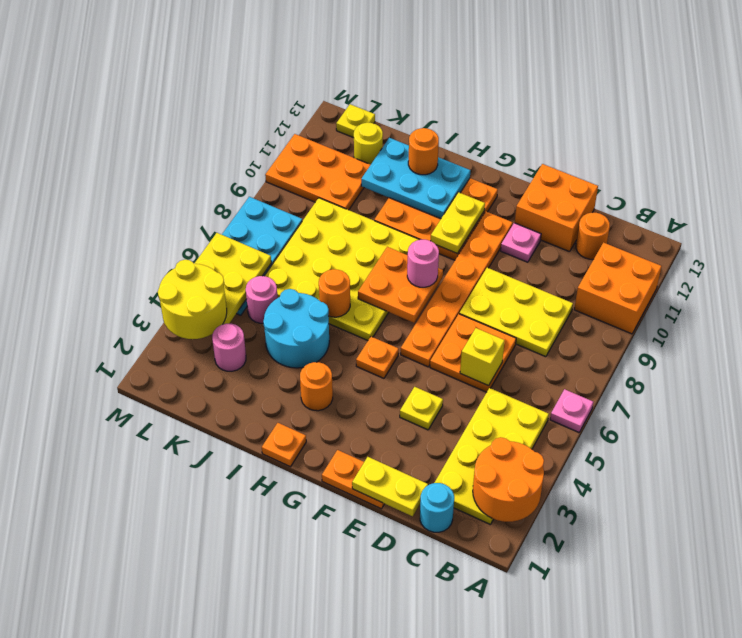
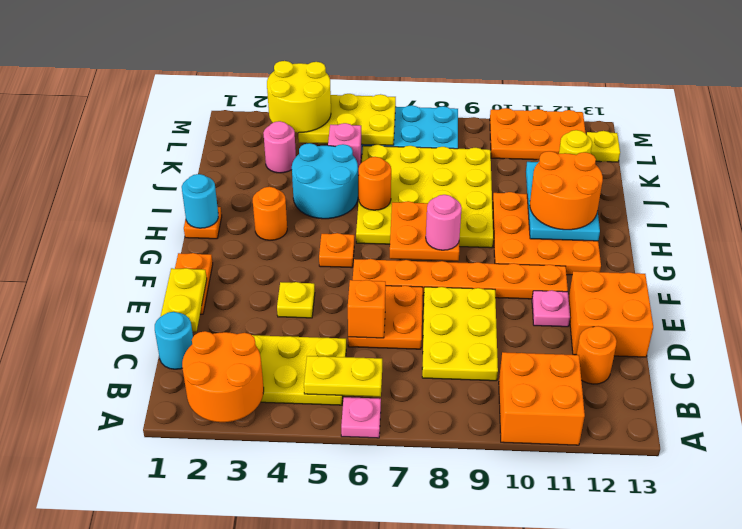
yellow brick D6 level 2 -> orange brick D6 level 2
yellow plate G10:G11 level 2 -> yellow plate B5:B6 level 2
none -> cyan round brick H1 level 2
orange round brick I12 level 3 -> orange round brick H11:I12 level 3
pink round brick K5 level 1 -> pink brick K5 level 1
orange plate K10:M11 level 1 -> orange plate L10:M12 level 1

